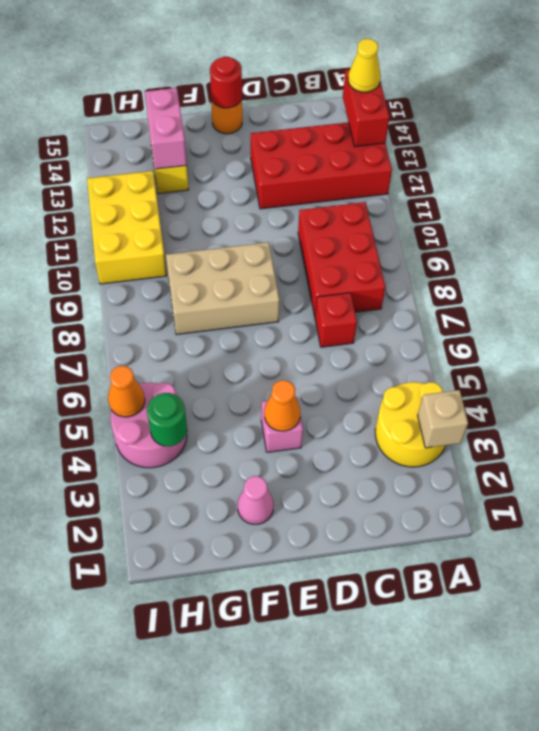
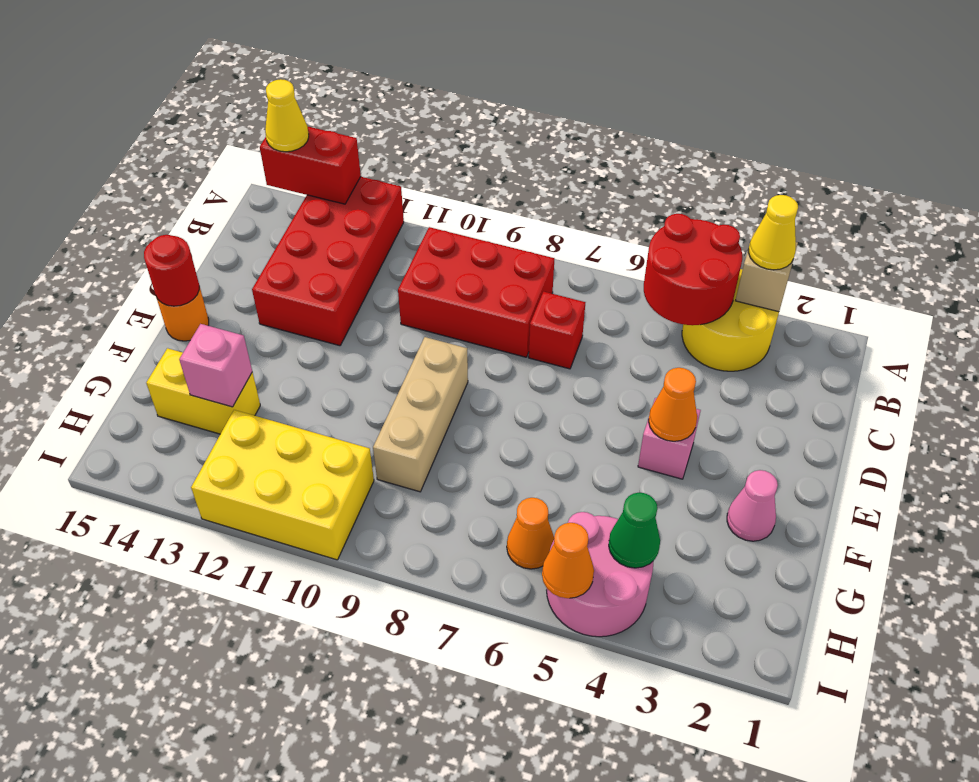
none -> yellow cone A3 level 3
none -> red round brick A4:B5 level 2
tan brick E8:G9 level 1 -> tan brick E9:G9 level 1
pink brick G13:G14 level 2 -> pink brick G13 level 2
green round brick H4 level 2 -> green cone H4 level 2
none -> orange cone H6 level 1

